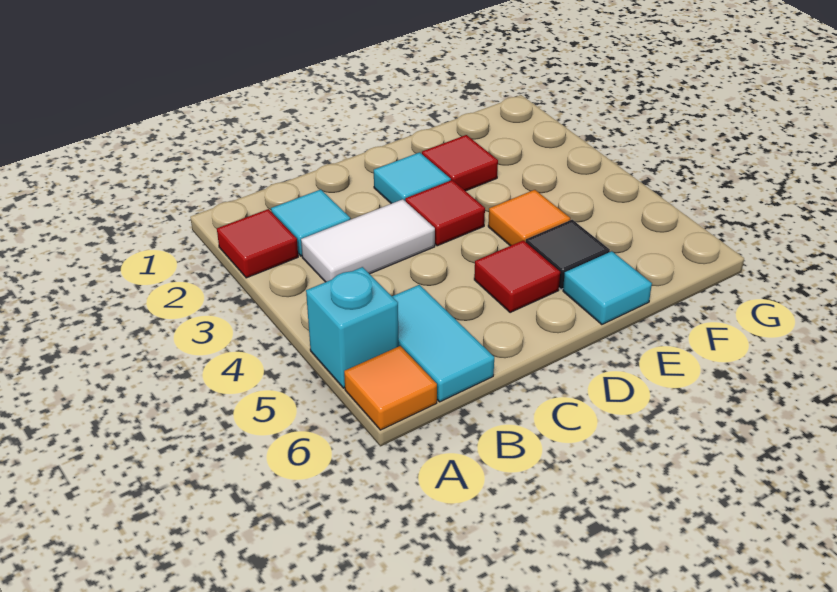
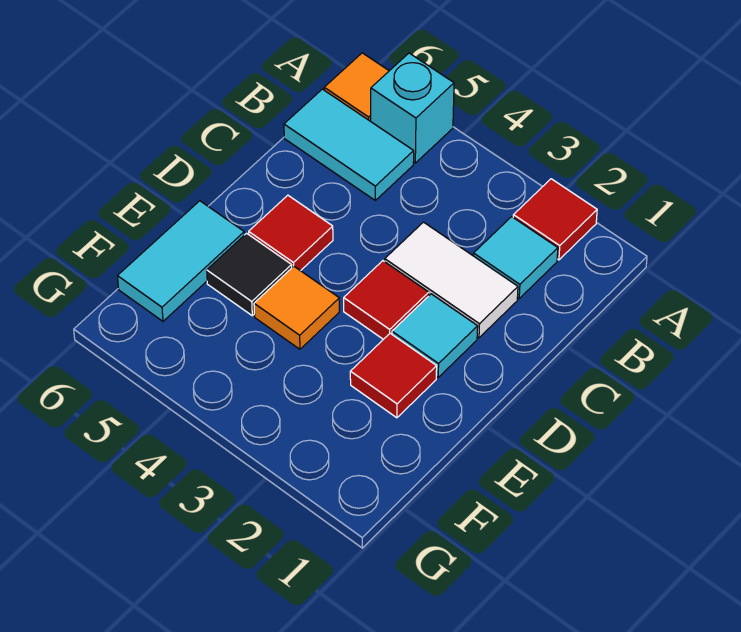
white tile B3:C3 level 1 -> white tile C2:C3 level 1
cyan tile E6 level 1 -> cyan tile E6:F6 level 1

